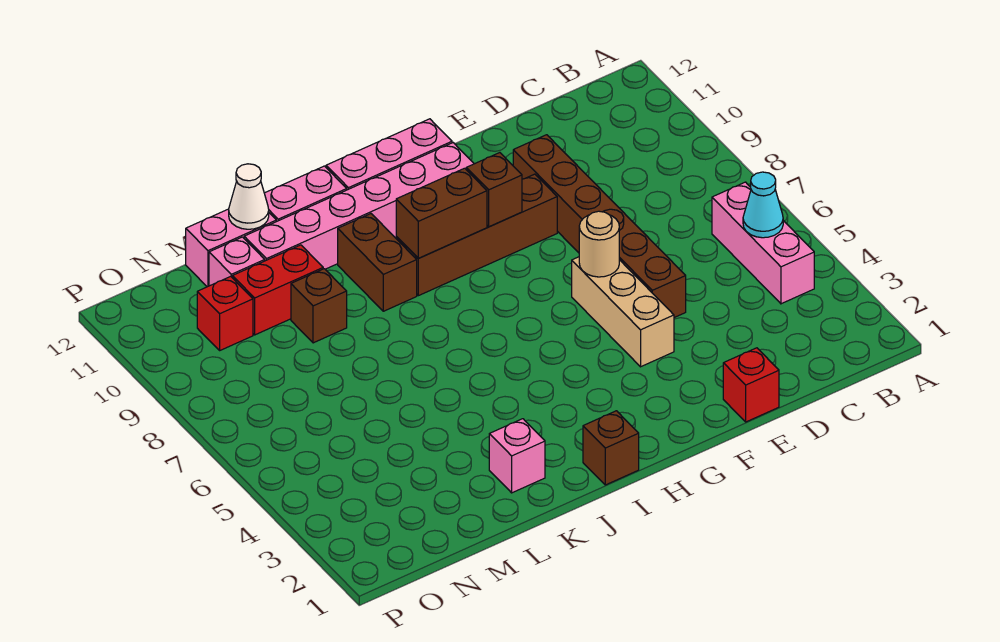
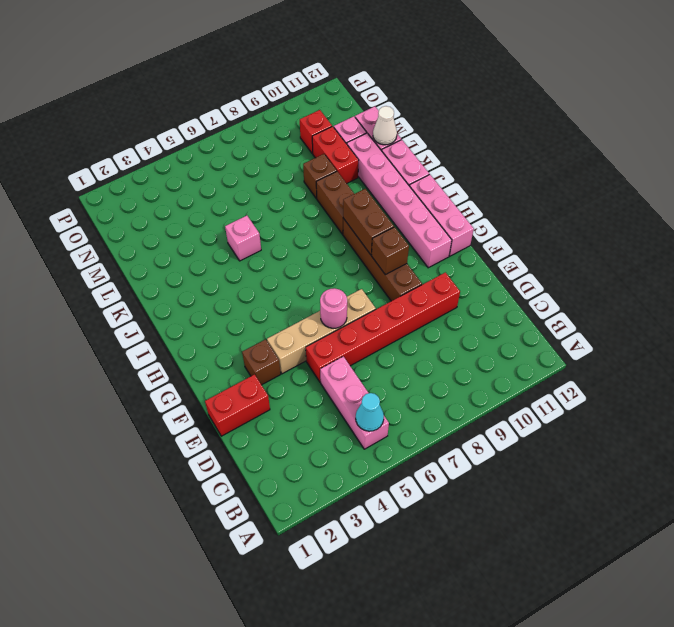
pink brick B4:B6 level 1 -> pink brick B5:D5 level 1
red brick E1 level 1 -> red brick E1:E2 level 1
brown brick E5:E10 level 1 -> red brick E5:E10 level 1
tan brick F4:F6 level 1 -> tan brick F4:F7 level 1
tan round brick F6 level 2 -> pink round brick F6 level 2
brown brick I1 level 1 -> brown brick F3 level 1
brown brick J9:J10 level 1 -> brown brick J9:K9 level 1
pink brick K2 level 1 -> pink brick K5 level 1

